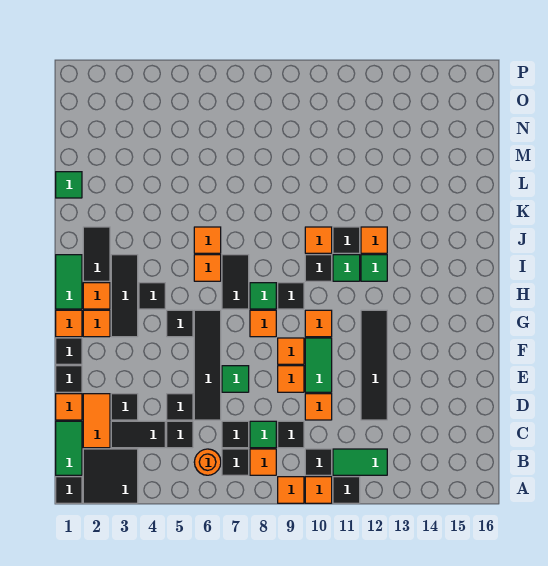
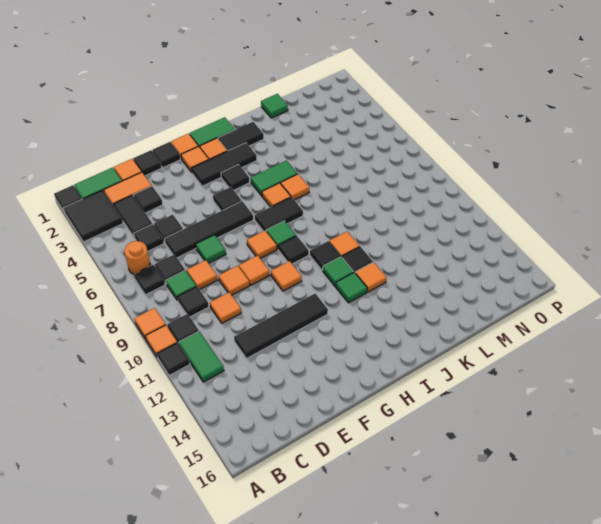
orange tile B8 level 1 -> orange tile D8 level 1
green tile E10:F10 level 1 -> green tile I5:J5 level 1

